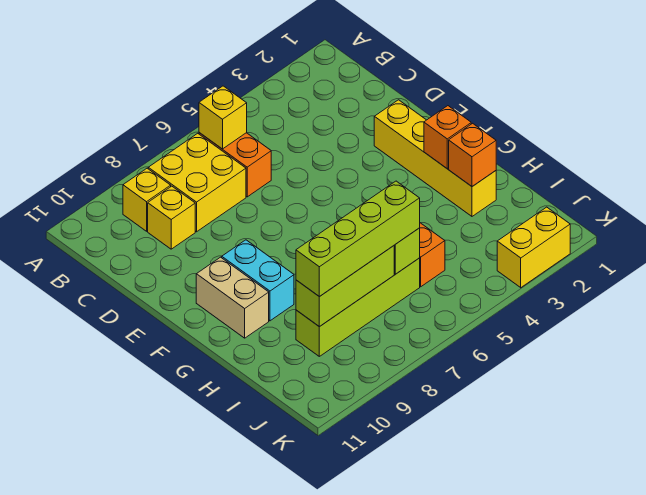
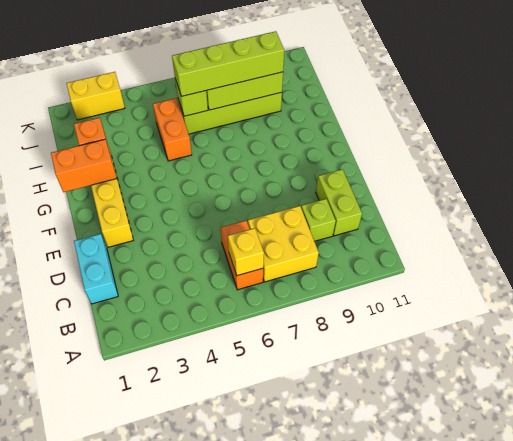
yellow brick B9 level 1 -> none
yellow brick C9 level 1 -> lime brick C9 level 1
none -> lime brick C10:D10 level 1
cyan brick F9:G9 level 1 -> cyan brick C1:D1 level 1
tan brick F10:G10 level 1 -> none
orange brick G2 level 2 -> orange brick G1:G2 level 2

